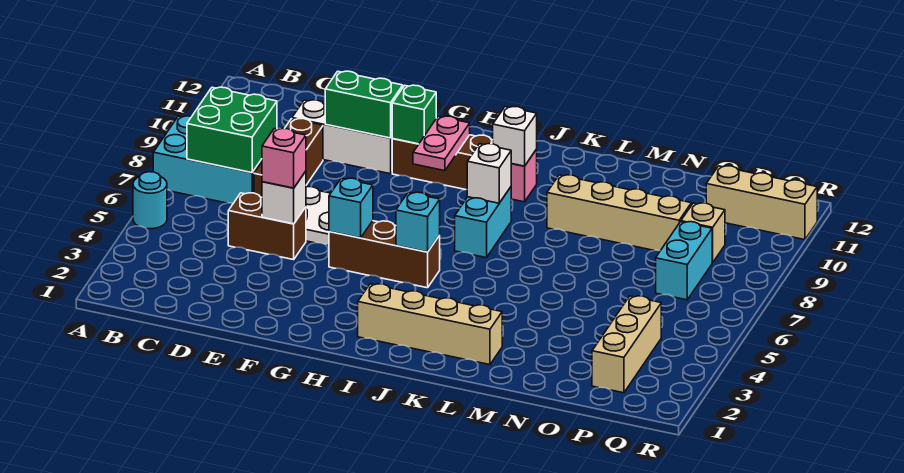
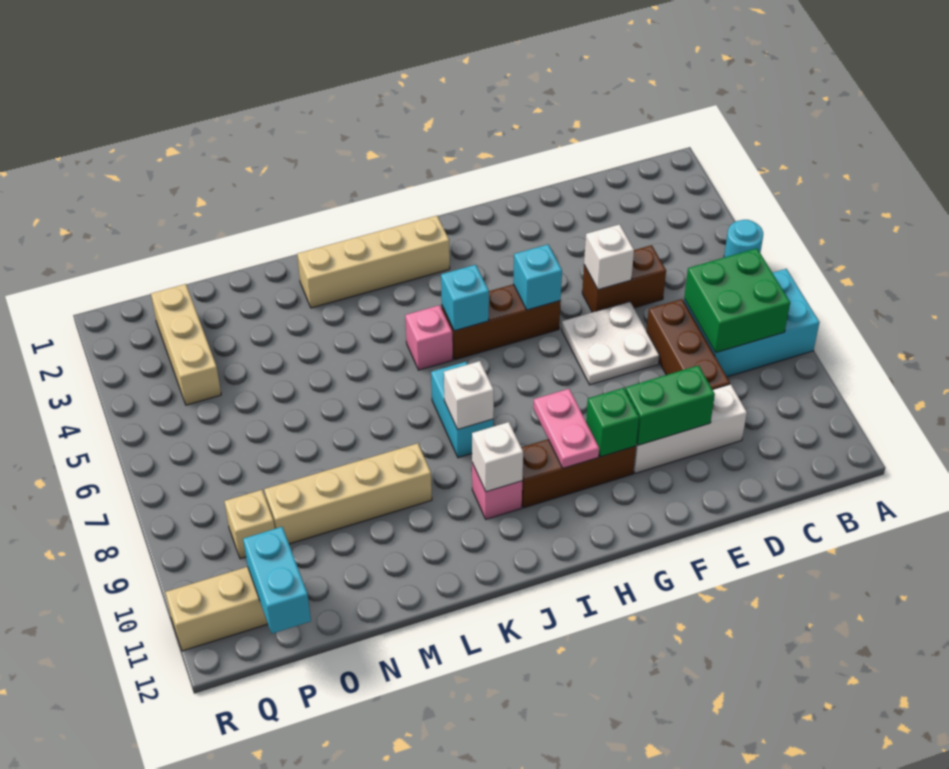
pink brick E5 level 3 -> pink brick J5 level 1
cyan brick P7:P8 level 1 -> cyan brick P11:P12 level 2

